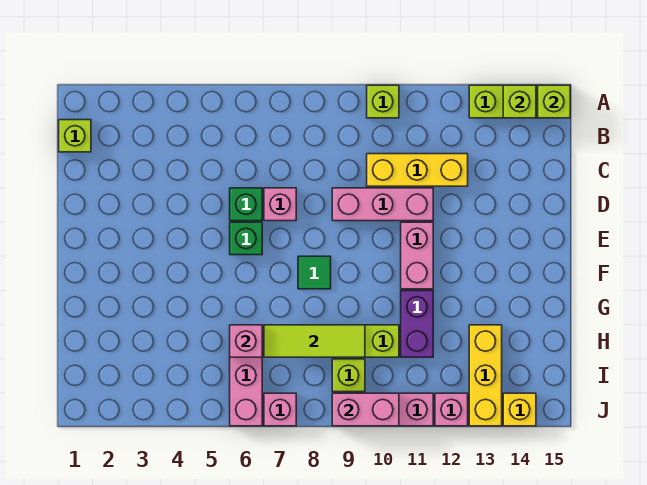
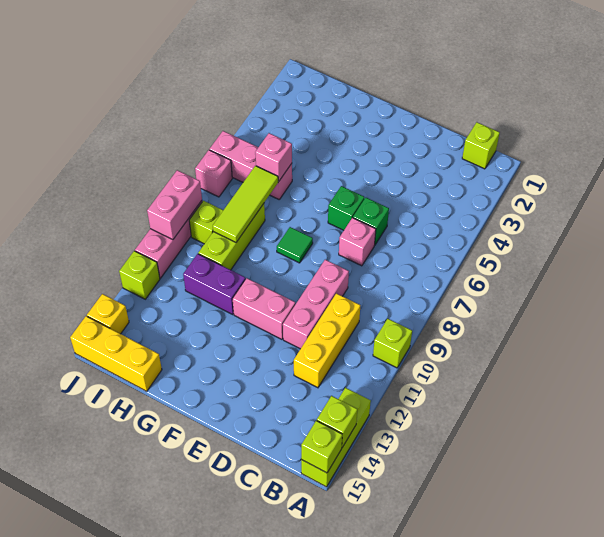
yellow brick H13:J13 level 1 -> yellow brick H15:J15 level 1
pink brick J12 level 1 -> lime brick J12 level 1

